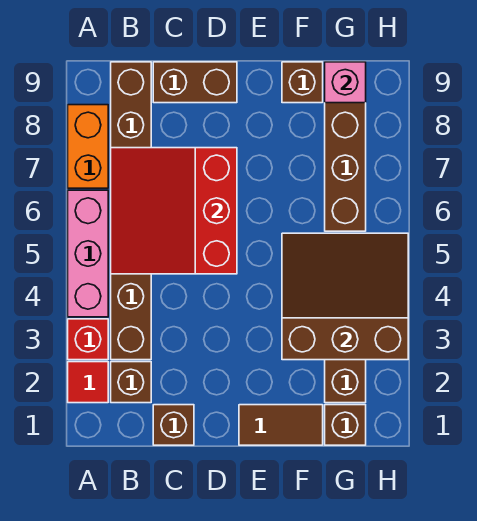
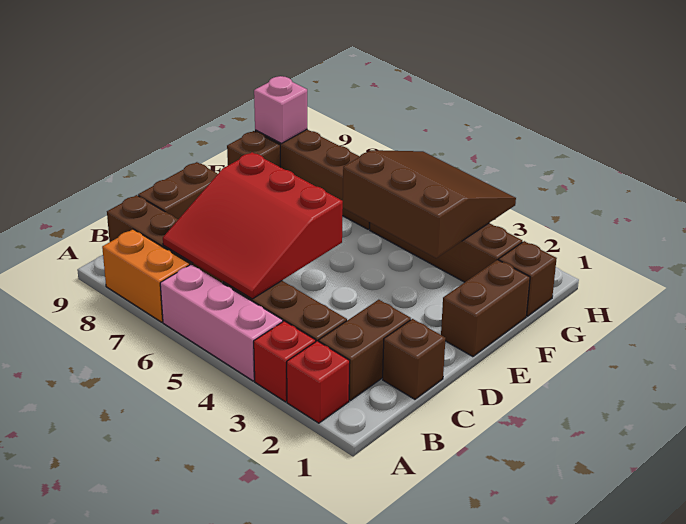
red tile A2 level 1 -> red brick A2 level 1
brown brick B2 level 1 -> brown brick B2:C2 level 1
brown tile E1:F1 level 1 -> brown brick E1:F1 level 1
brown slope F3:H5 level 2 top 3 -> brown slope F3:H5 level 2 top F

